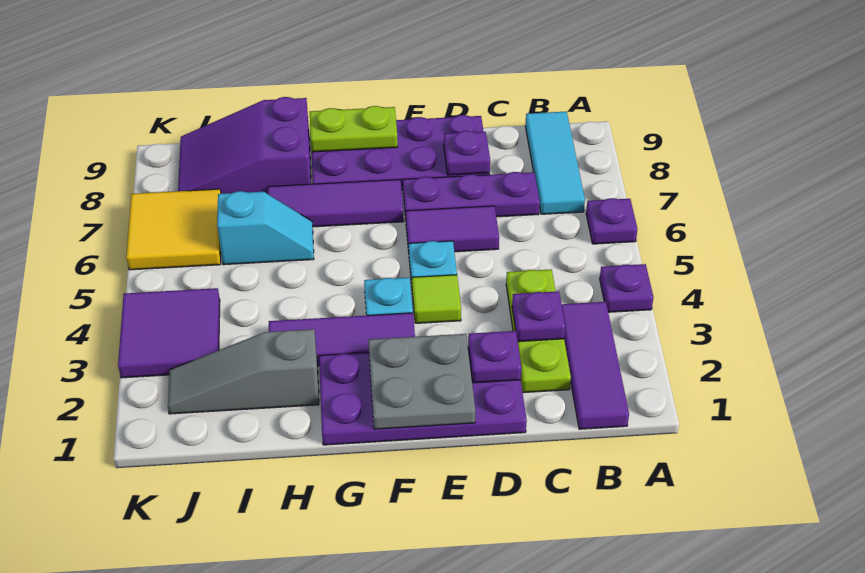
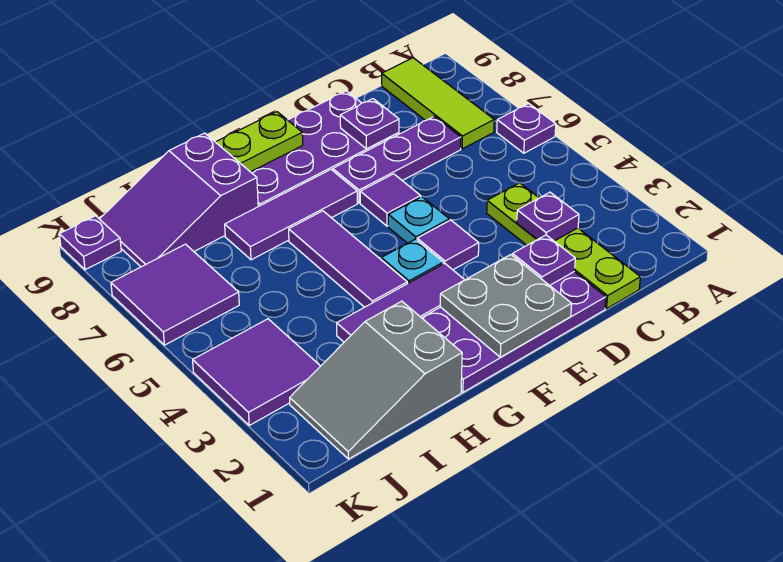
purple plate A4 level 1 -> purple plate K9 level 1
purple tile B1:B3 level 1 -> purple tile G4:G6 level 1
cyan tile B7:B9 level 1 -> lime tile B7:B9 level 1
lime plate C2:C4 level 1 -> lime plate C1:C4 level 1
purple tile D6:E6 level 1 -> purple tile E6 level 1
lime tile E4 level 1 -> purple tile E4 level 1
grey slope H2:J2 level 1 top H -> grey slope H1:J2 level 1 top H
cyan slope H6:I6 level 1 top I -> none
yellow tile J6:K7 level 1 -> purple tile J6:K7 level 1

